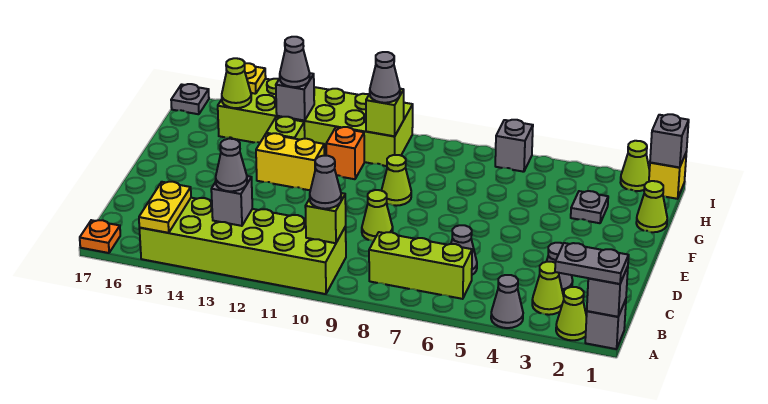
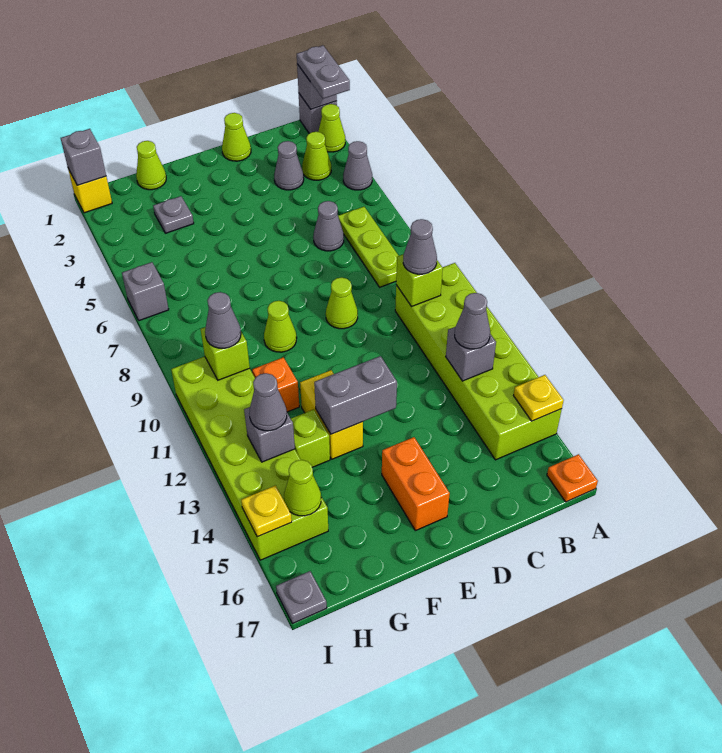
yellow plate A15:B15 level 2 -> yellow plate A15 level 2
lime brick B6:B8 level 1 -> lime plate B6:B8 level 1
none -> grey brick E13:F13 level 2
none -> orange brick E15:E16 level 1
lime cone I2 level 1 -> lime cone D1 level 1

